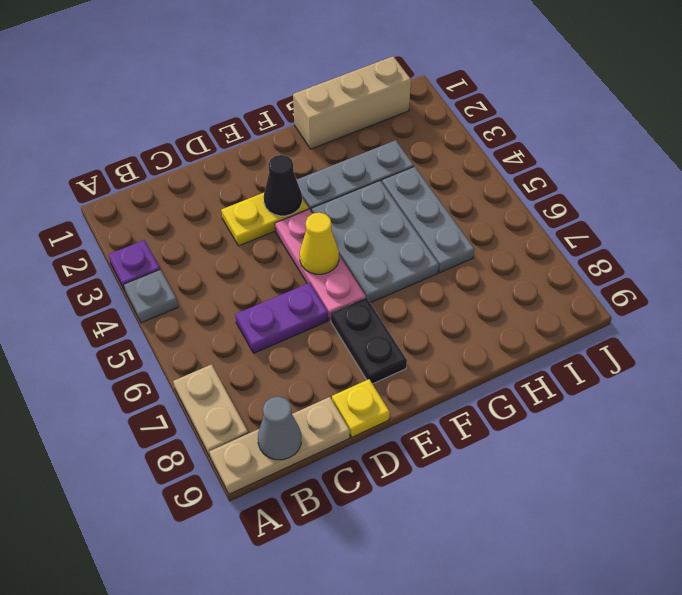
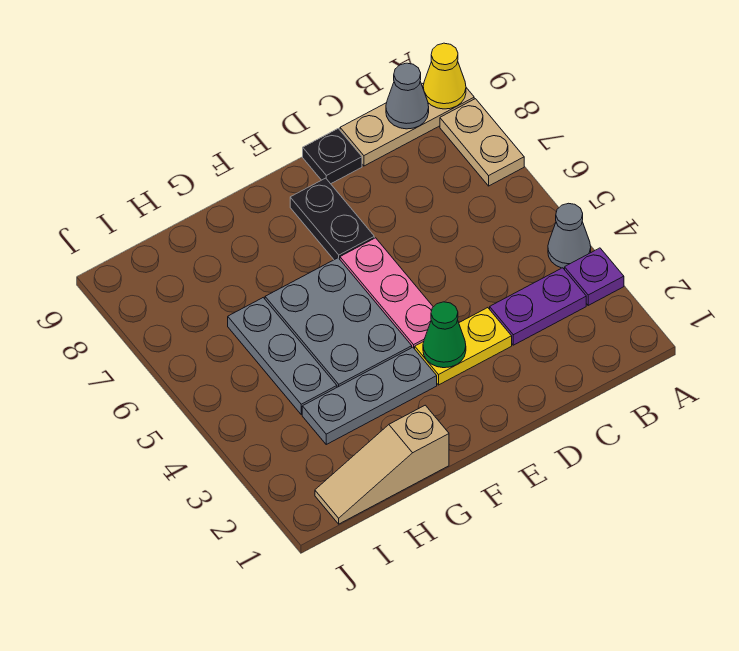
grey plate A4 level 1 -> grey cone A4 level 1
purple plate C6:D6 level 1 -> purple plate B3:C3 level 1
yellow plate D9 level 1 -> black plate D9 level 1
black cone E3 level 2 -> green cone E3 level 2
yellow cone E5 level 2 -> yellow cone A9 level 2
tan brick G1:I1 level 1 -> tan slope G1:I1 level 1 top G

